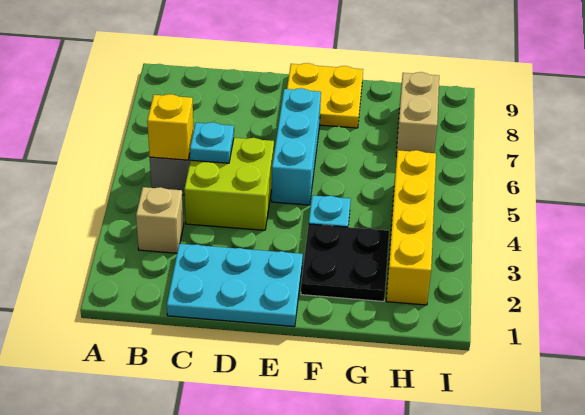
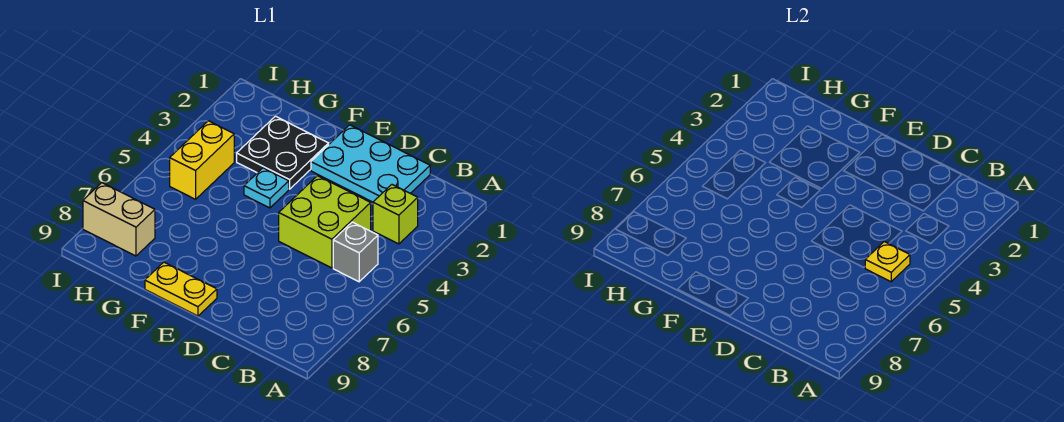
tan brick B3 level 1 -> lime brick B3 level 1
yellow brick B5 level 2 -> yellow plate B5 level 2
cyan plate C5 level 2 -> none
cyan brick E5:E7 level 1 -> none
yellow plate E8:F9 level 1 -> yellow plate E9:F9 level 1
yellow brick H2:H5 level 1 -> yellow brick H4:H5 level 1
tan brick H7:H8 level 1 -> tan brick H8:I8 level 1

